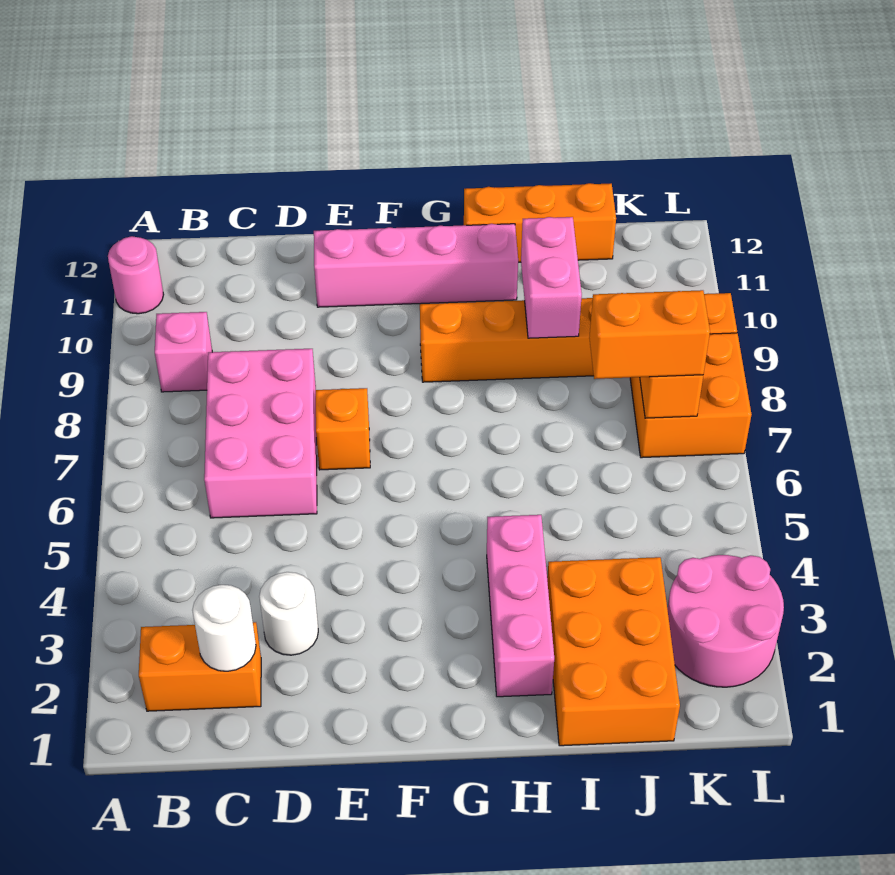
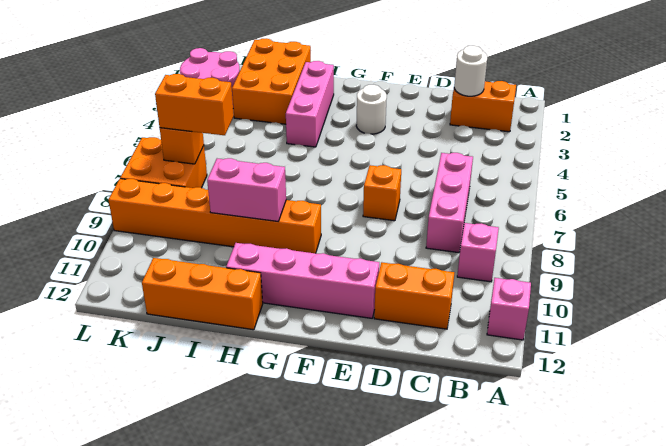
pink round brick A11 level 1 -> pink brick A11 level 1
pink brick C6:D8 level 1 -> pink brick C6:C8 level 1
none -> orange brick C11:D11 level 1
white round brick D3 level 1 -> white round brick F3 level 1
pink brick I9:I10 level 2 -> pink brick H9:I9 level 2

